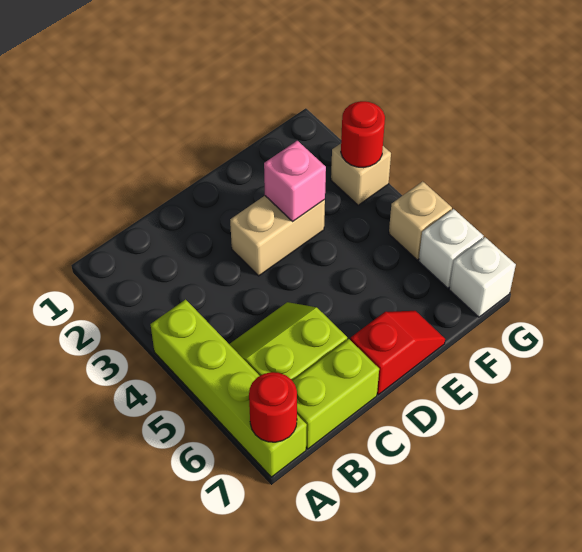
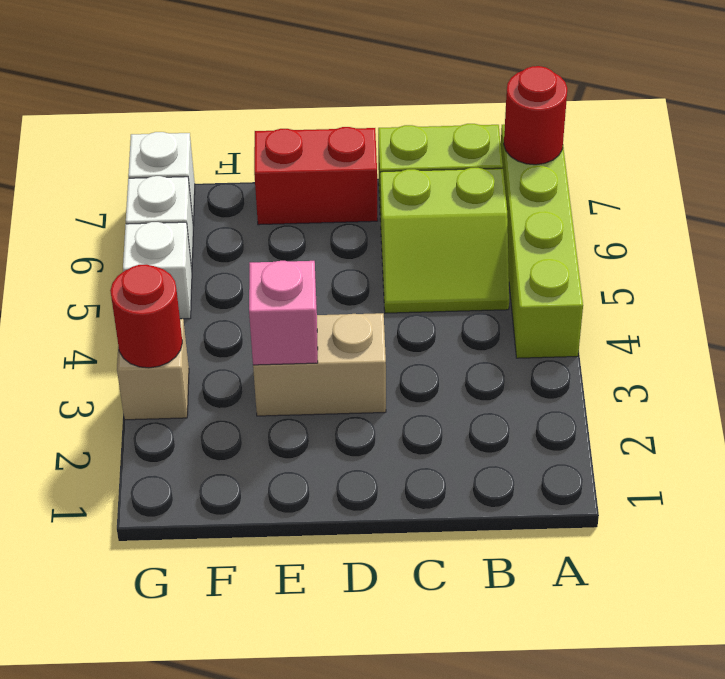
red slope D7:E7 level 1 top D -> red brick D7:E7 level 1
tan brick G5 level 1 -> white brick G5 level 1

